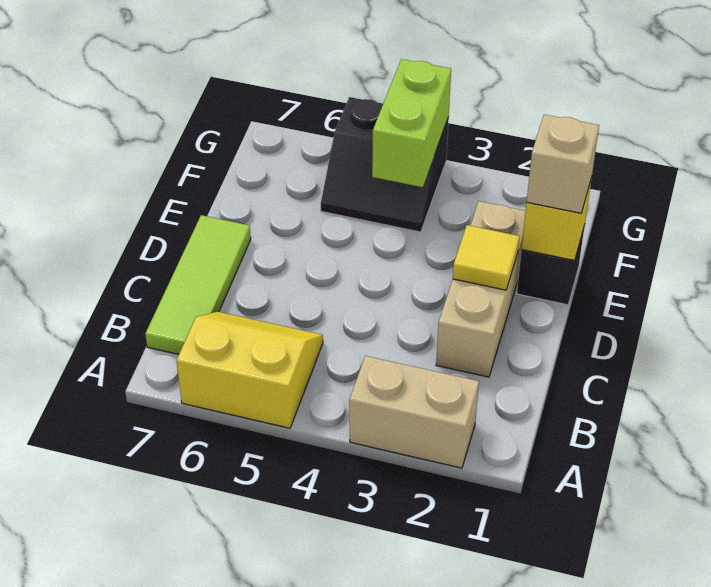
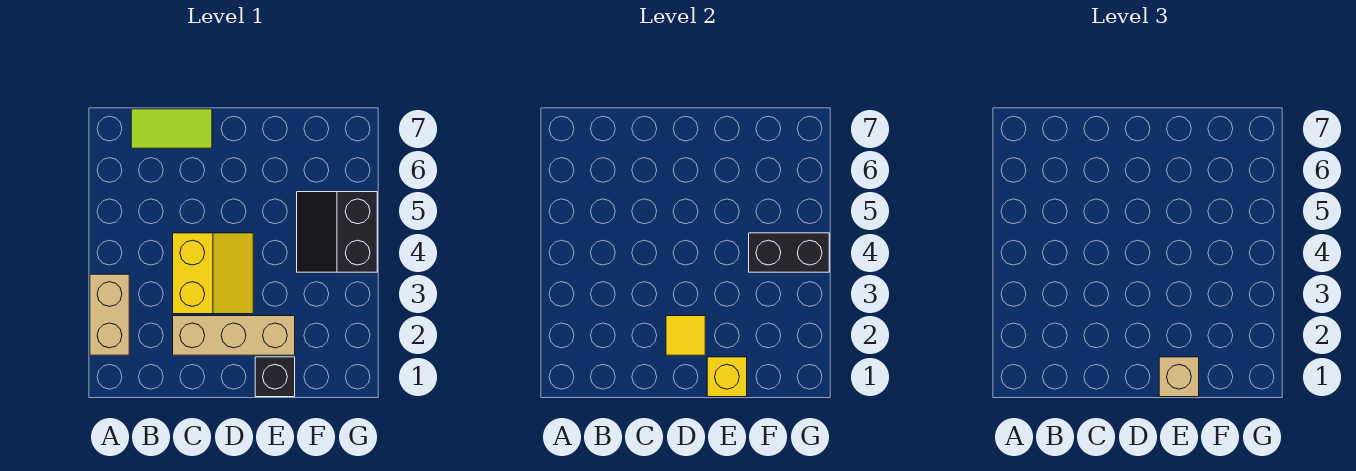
yellow slope A5:B6 level 1 top A -> yellow slope C3:D4 level 1 top C
lime tile B7:D7 level 1 -> lime tile B7:C7 level 1
lime brick F4:G4 level 2 -> black brick F4:G4 level 2

